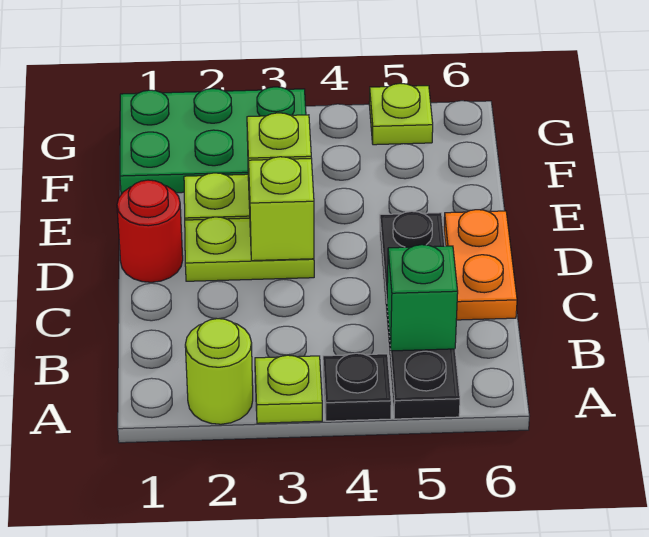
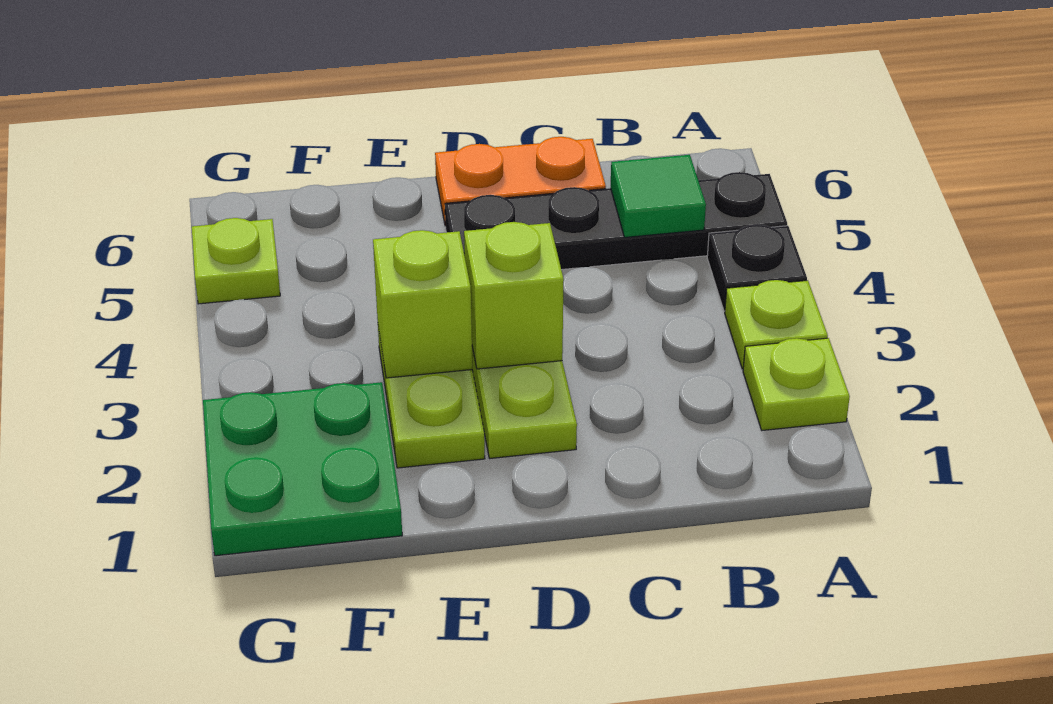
lime round brick A2 level 1 -> lime plate A2 level 1
green brick B5 level 2 -> green tile B5 level 2
red round brick D1 level 1 -> none
green plate F1:G3 level 1 -> green plate F1:G2 level 1

